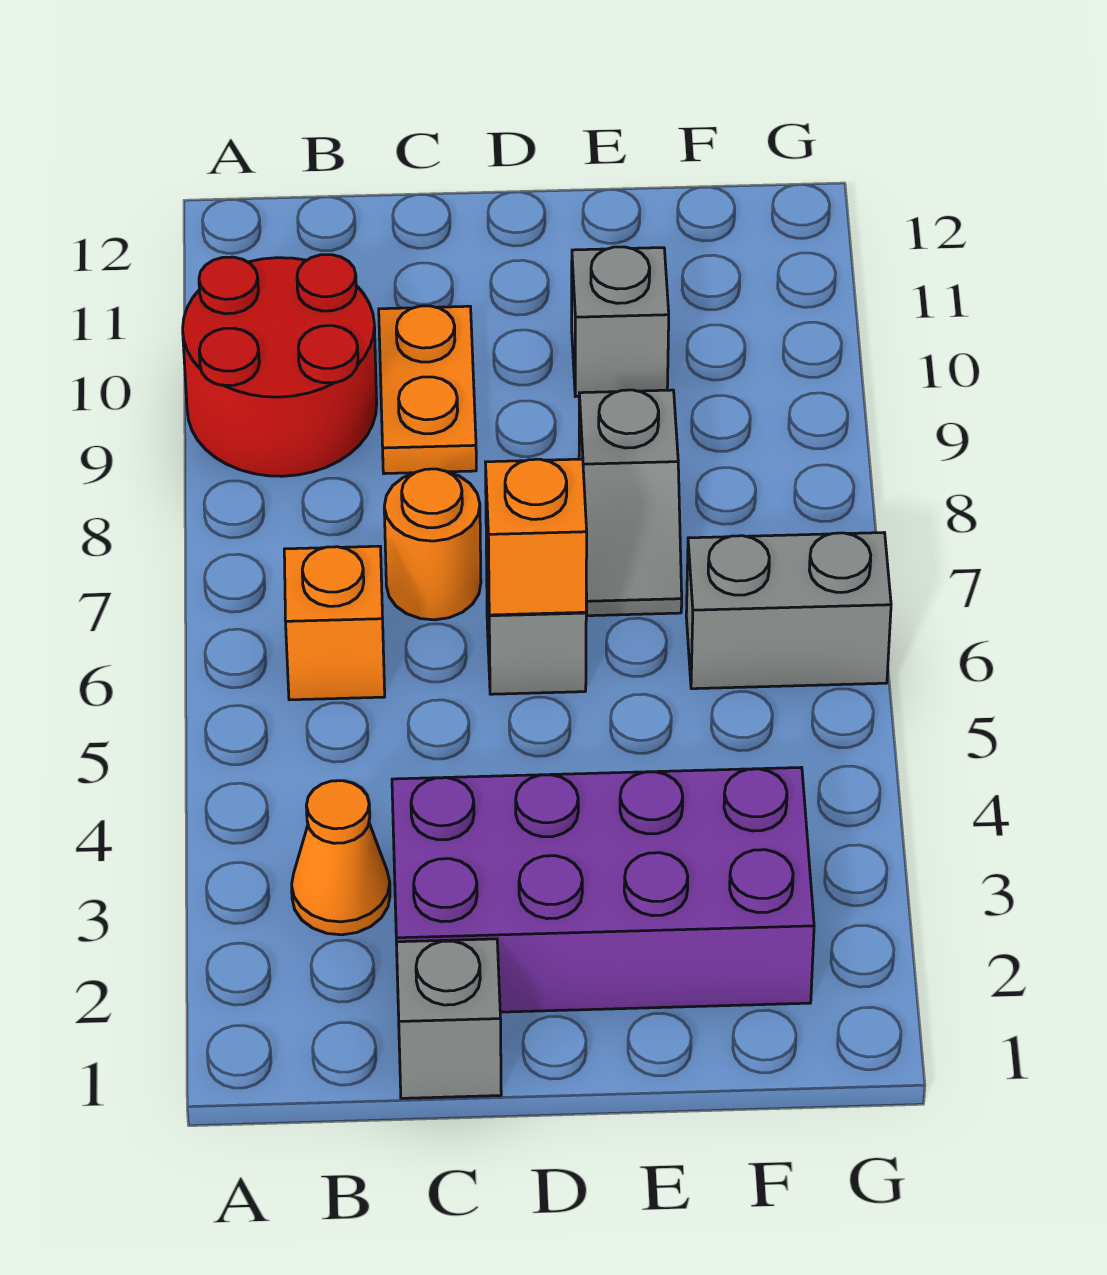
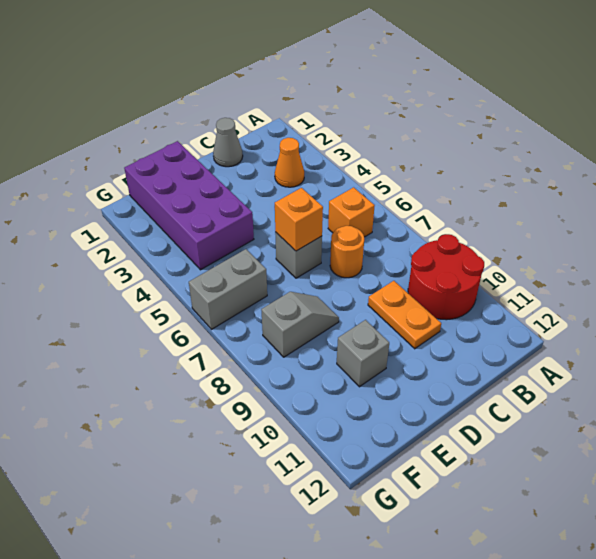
grey brick C1 level 1 -> grey cone C1 level 1
purple brick C2:F3 level 1 -> purple brick E1:F4 level 1
grey slope E7:E8 level 1 top 8 -> grey slope E8:F8 level 1 top F

